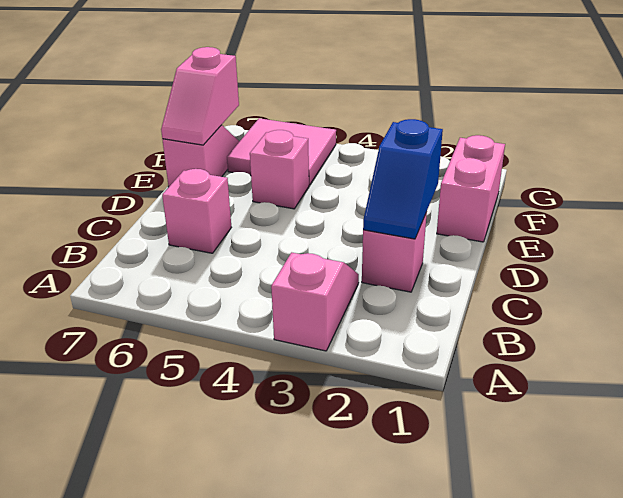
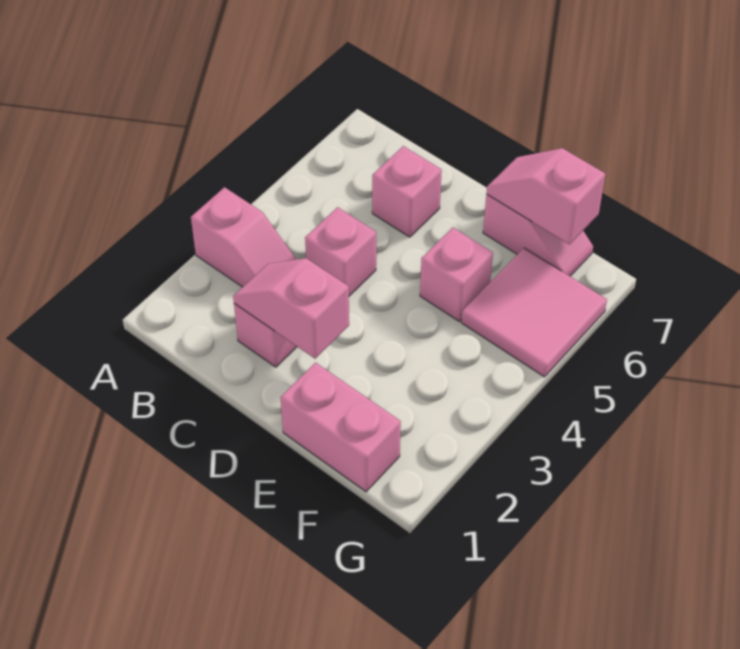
blue slope C2:D2 level 2 top D -> pink slope C2:D2 level 2 top D
none -> pink brick C4 level 1

